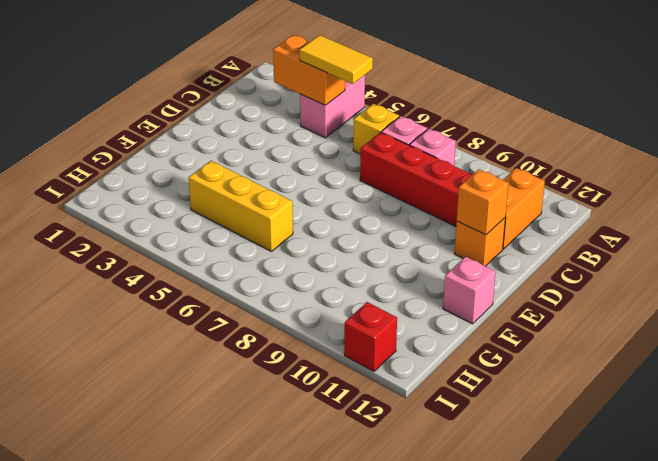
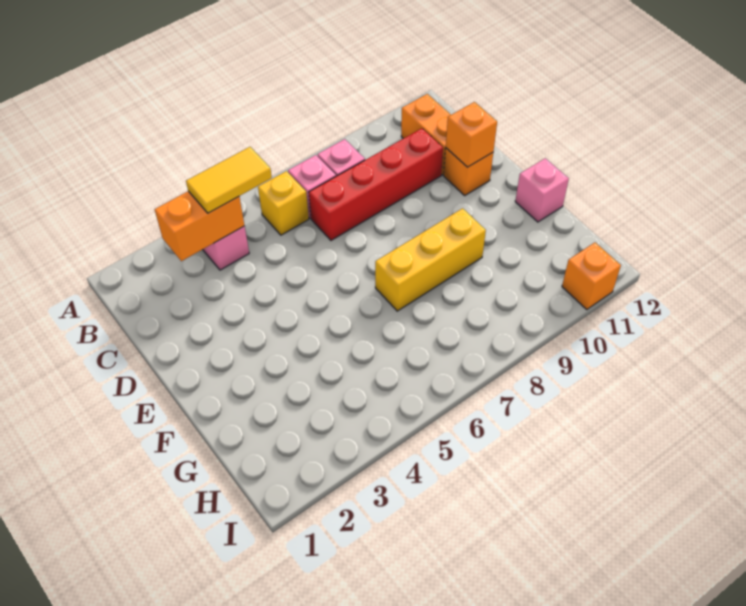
yellow brick G4:G6 level 1 -> yellow brick F7:F9 level 1
red brick I11 level 1 -> orange brick I11 level 1

